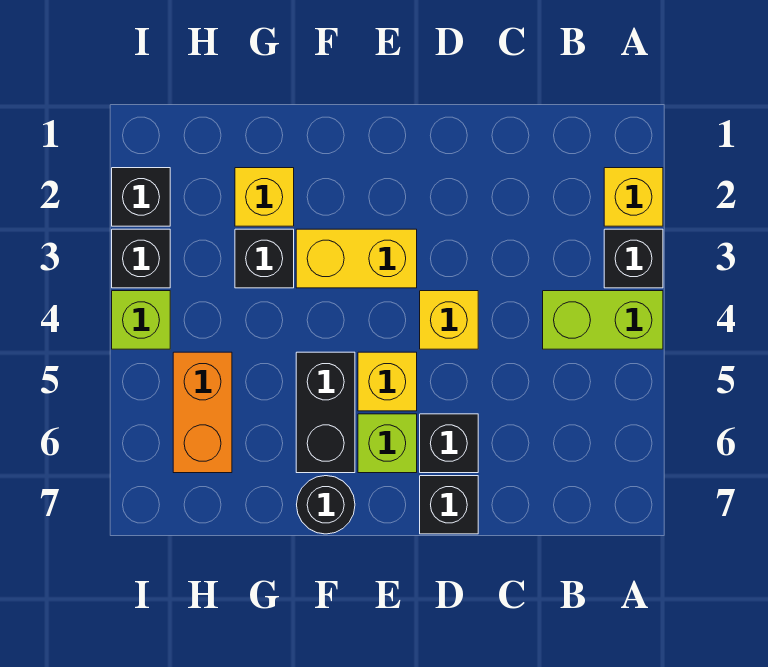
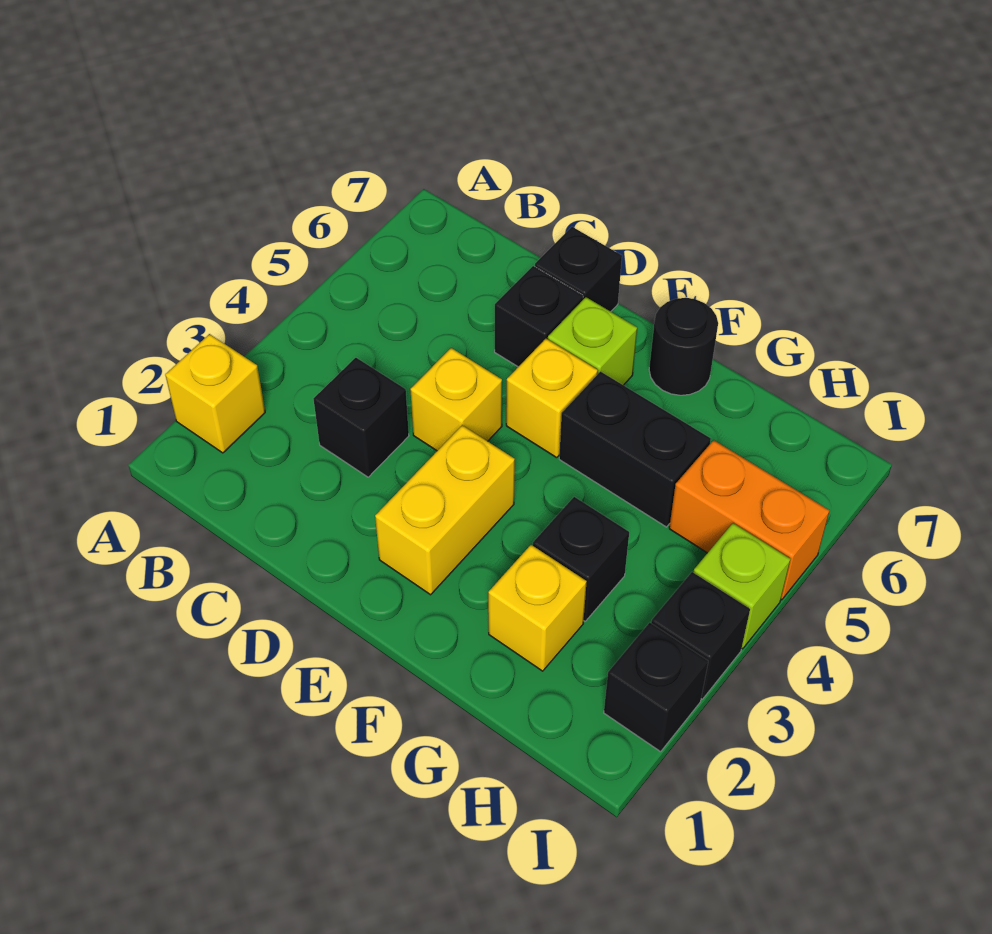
black brick A3 level 1 -> black brick C3 level 1
lime brick A4:B4 level 1 -> none
yellow brick E3:F3 level 1 -> yellow brick E2:E3 level 1
black brick F5:F6 level 1 -> black brick F5:G5 level 1
orange brick H5:H6 level 1 -> orange brick H5:I5 level 1

